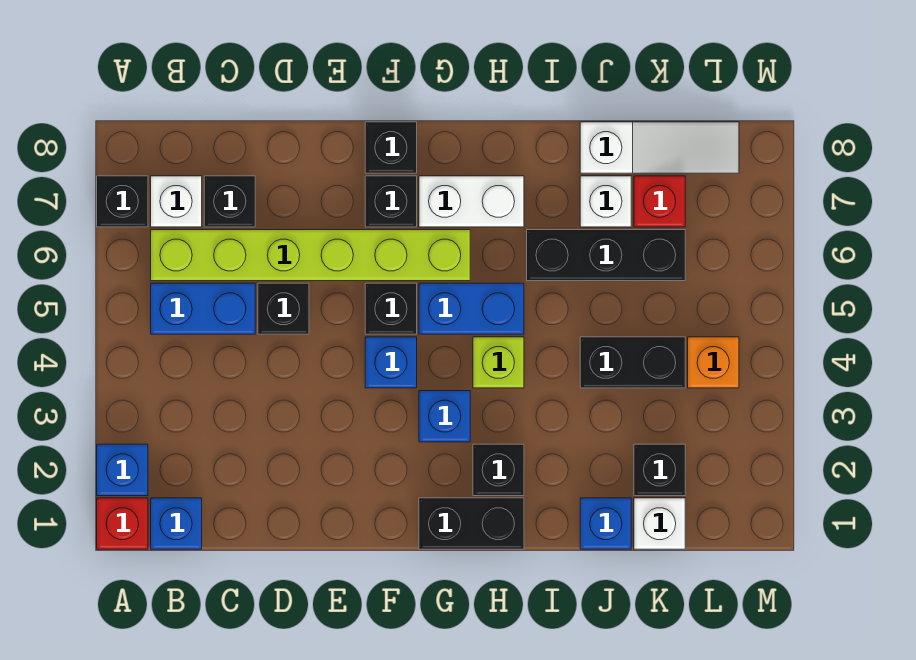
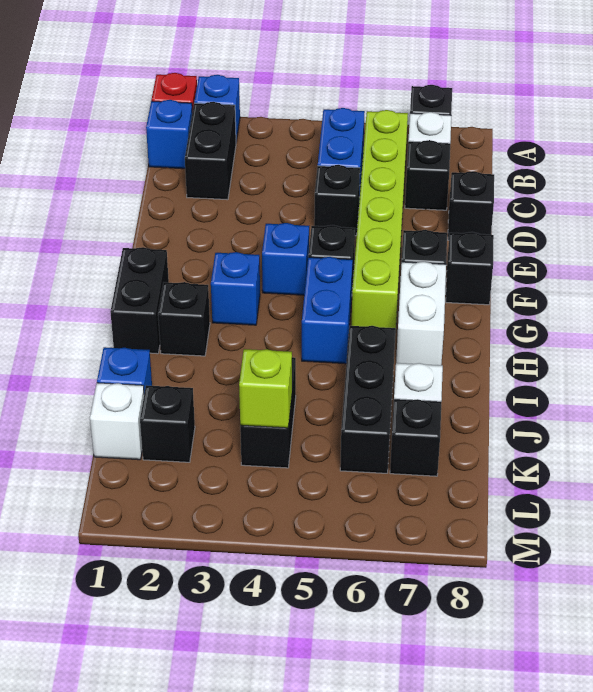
none -> black brick B2:C2 level 1
none -> black brick D8 level 1
lime brick H4 level 1 -> lime brick K4 level 2
white slope J8:L8 level 1 top J -> none
red brick K7 level 1 -> black brick K7 level 1
orange brick L4 level 1 -> none

